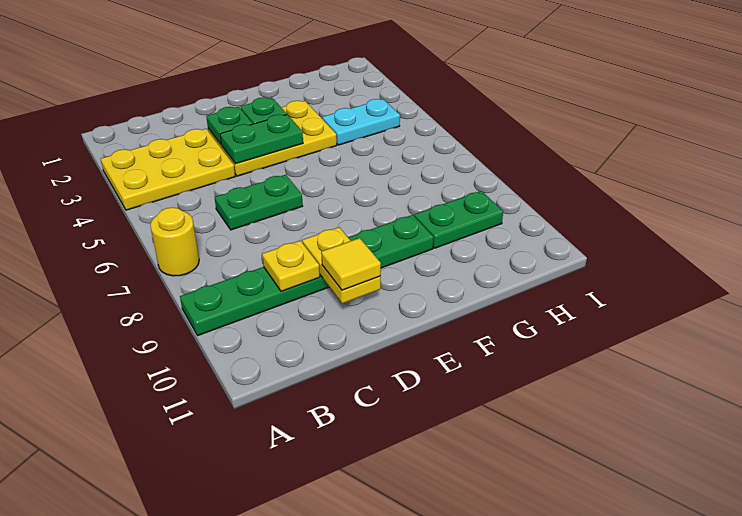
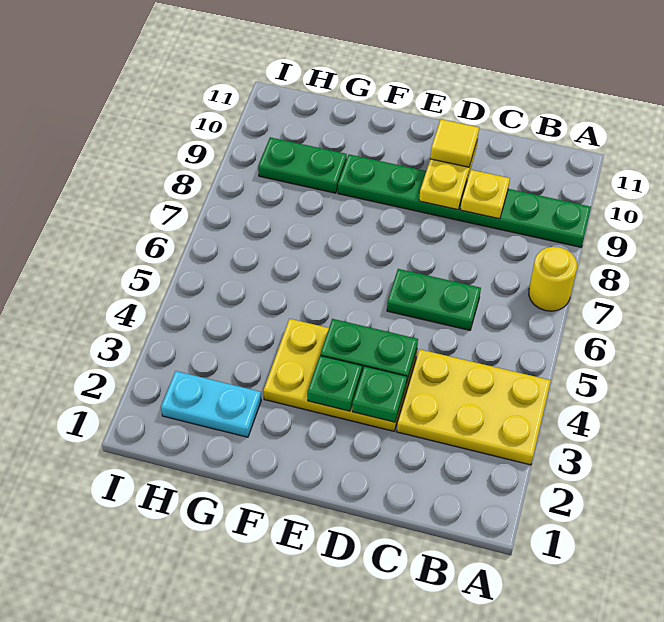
cyan plate G4:H4 level 1 -> cyan plate G2:H2 level 1

